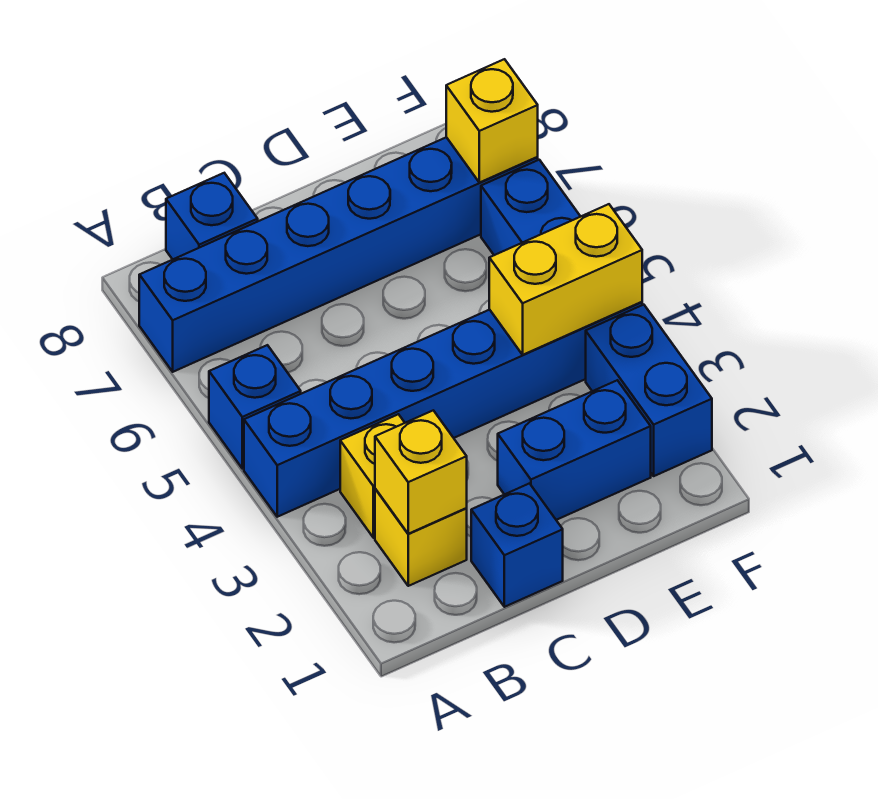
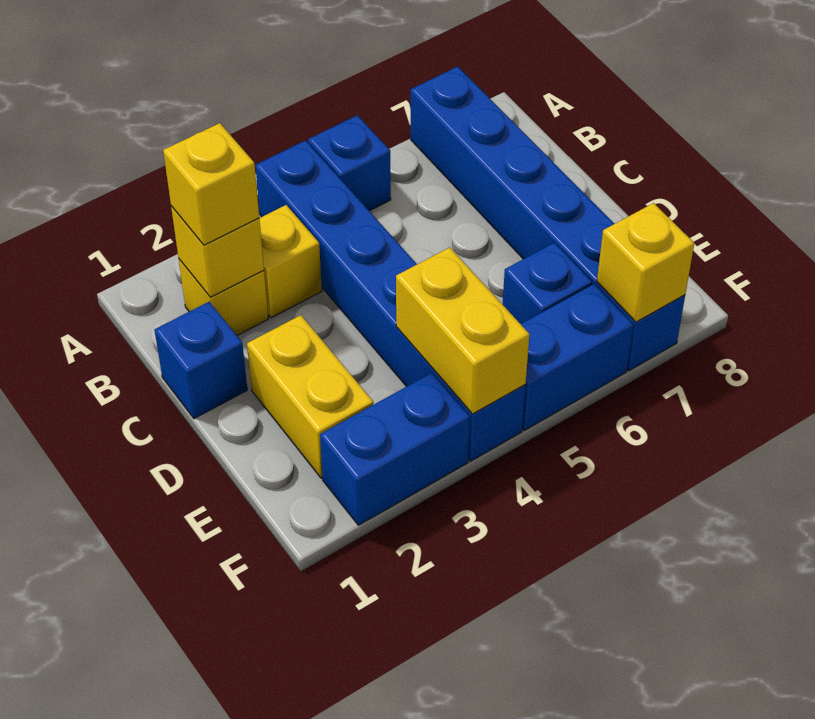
none -> yellow brick B2 level 3
blue brick B8 level 1 -> blue brick E6 level 1
blue brick D2:E2 level 1 -> yellow brick D2:E2 level 1

